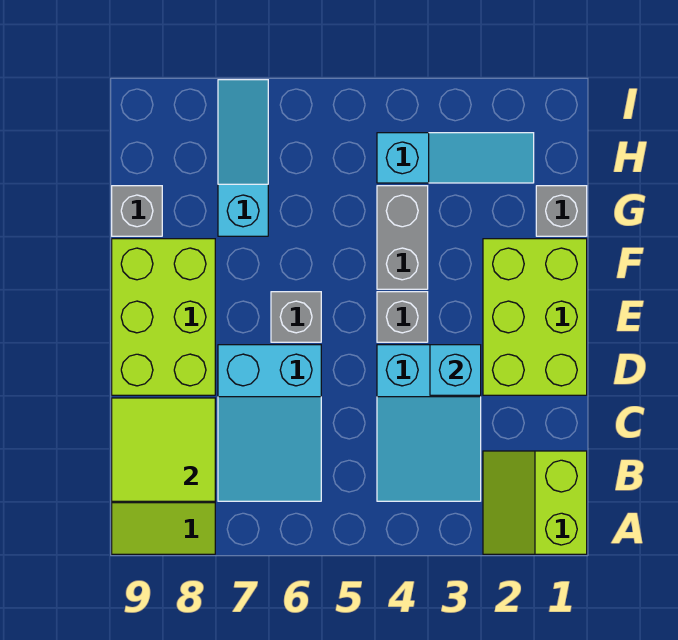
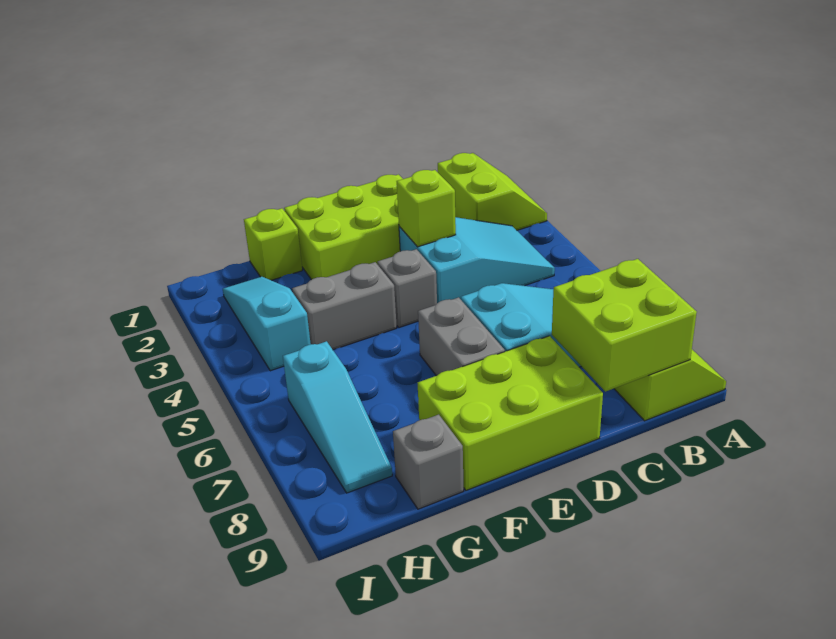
lime slope A1:B2 level 1 top 1 -> lime slope A1:B2 level 1 top B
lime tile B8:C9 level 2 -> lime brick B8:C9 level 2
cyan brick D3 level 2 -> lime brick D3 level 2
grey brick E6 level 1 -> grey brick E6:E7 level 1
grey brick G1 level 1 -> lime brick G1 level 1
cyan slope G7:I7 level 1 top G -> cyan slope H6:H8 level 1 top 6

